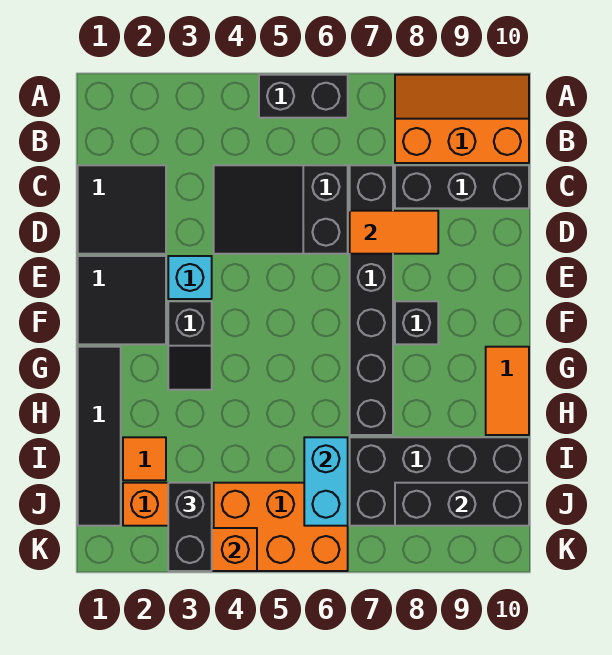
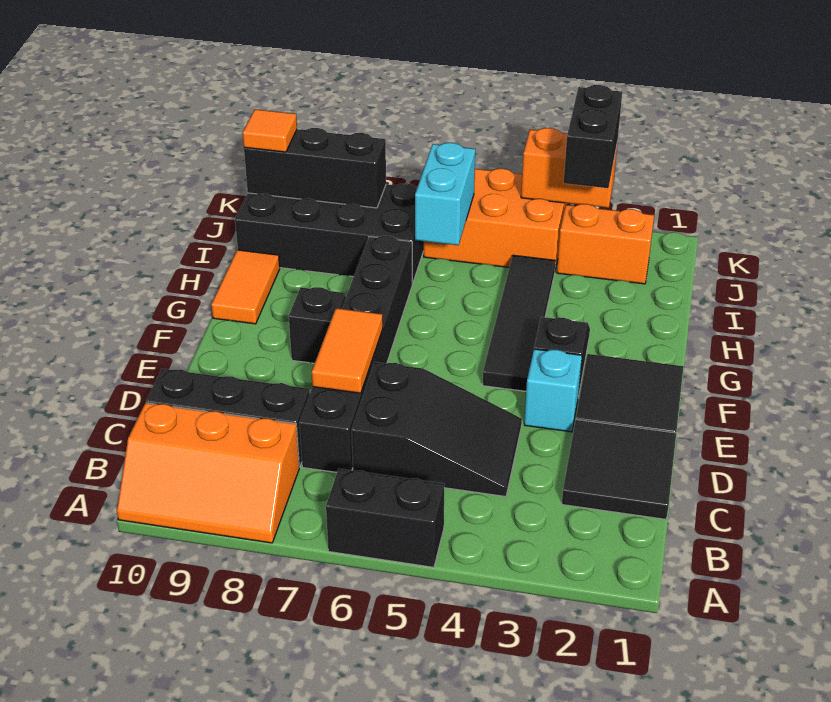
orange tile D7:D8 level 2 -> orange tile D7:E7 level 2
black tile G1:J1 level 1 -> black tile F4:I4 level 1
orange tile I2 level 1 -> orange tile J10 level 3

